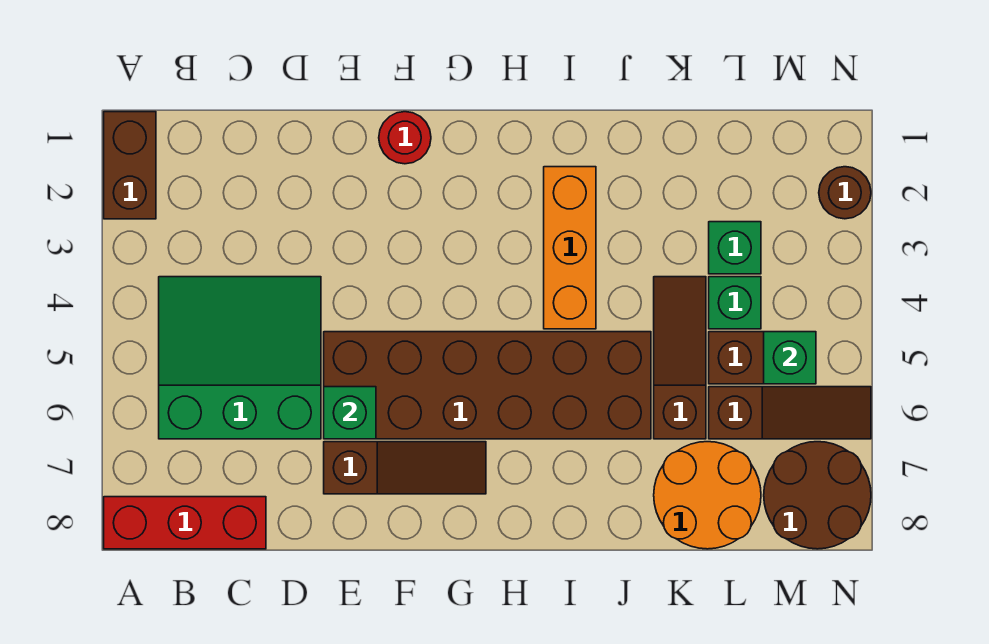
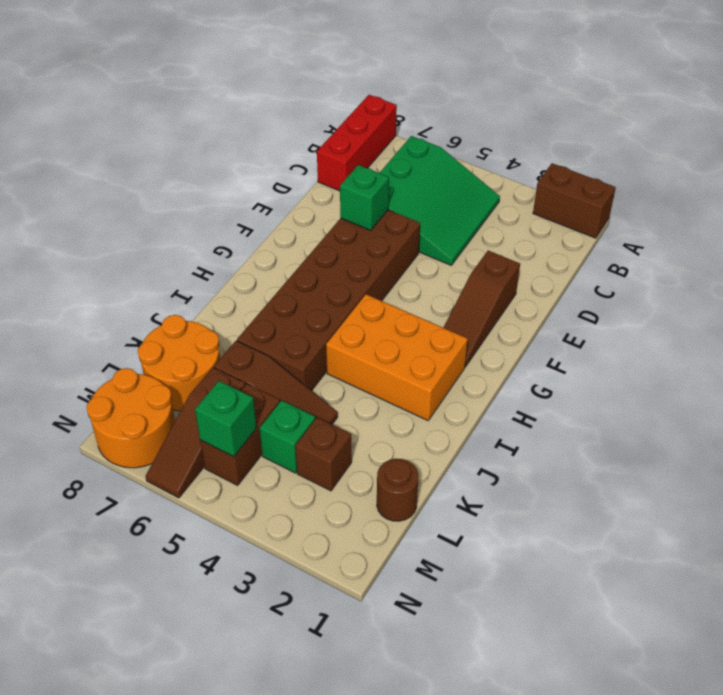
brown slope E7:G7 level 1 top E -> brown slope E2:G2 level 1 top E
red round brick F1 level 1 -> none
orange brick I2:I4 level 1 -> orange brick H2:I4 level 1
green brick L3 level 1 -> brown brick L3 level 1
brown round brick M7:N8 level 1 -> orange round brick M7:N8 level 1
brown round brick N2 level 1 -> brown round brick L1 level 1

